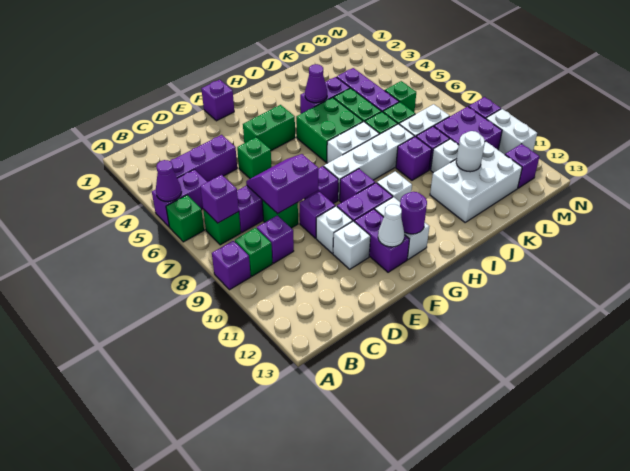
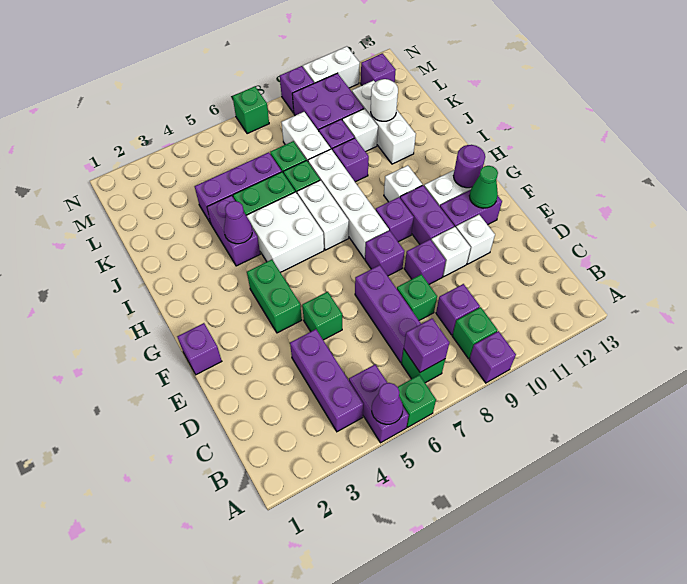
purple slope D7:E8 level 2 top 8 -> none
white cone F12 level 2 -> green cone F12 level 2
green brick H5:I6 level 1 -> white brick H5:I6 level 1
white brick J11:L12 level 1 -> white brick J11:L11 level 1
green brick L6 level 1 -> green brick N7 level 1

